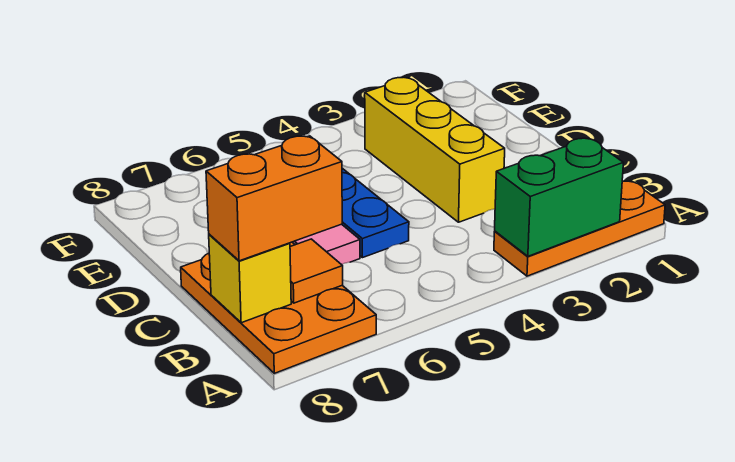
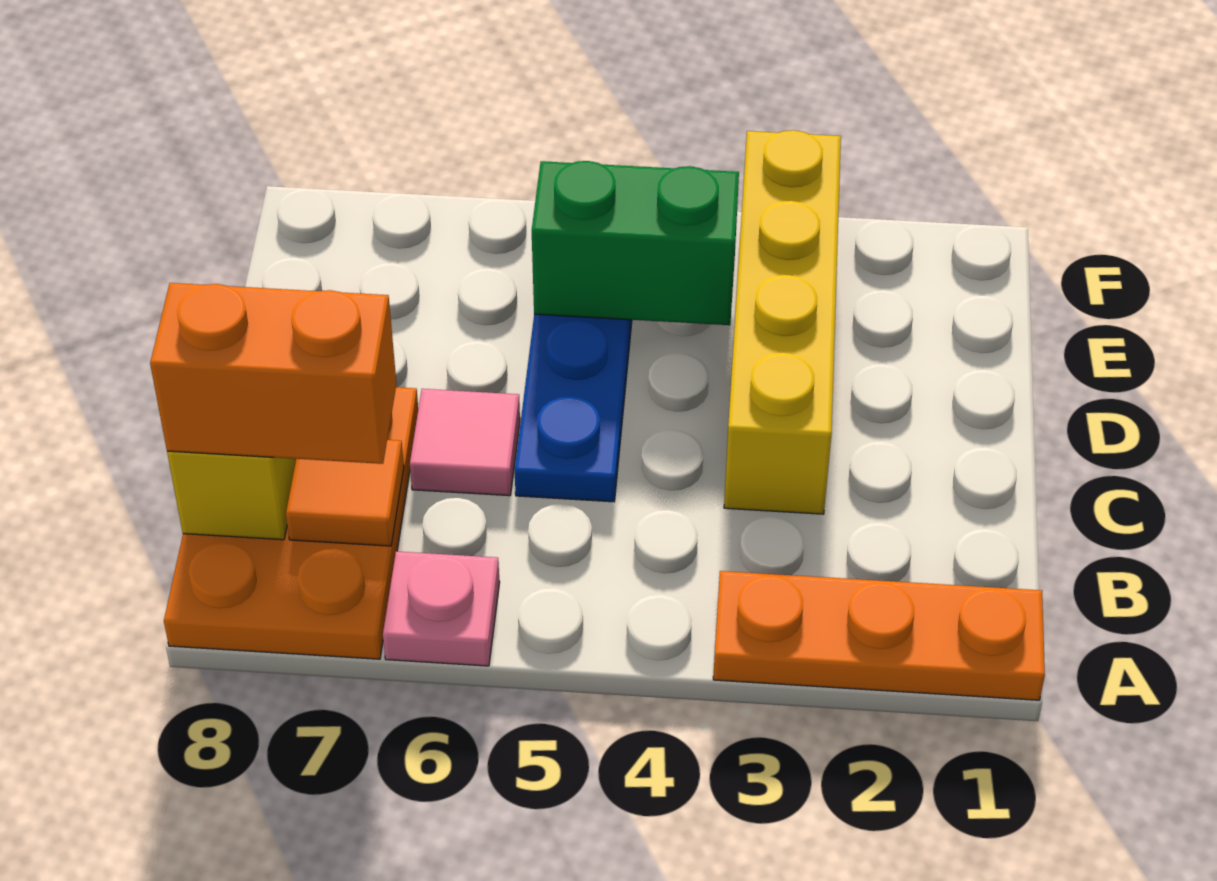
green brick A2:A3 level 2 -> green brick E4:E5 level 2
none -> pink plate A6 level 1
yellow brick C3:E3 level 1 -> yellow brick C3:F3 level 1

